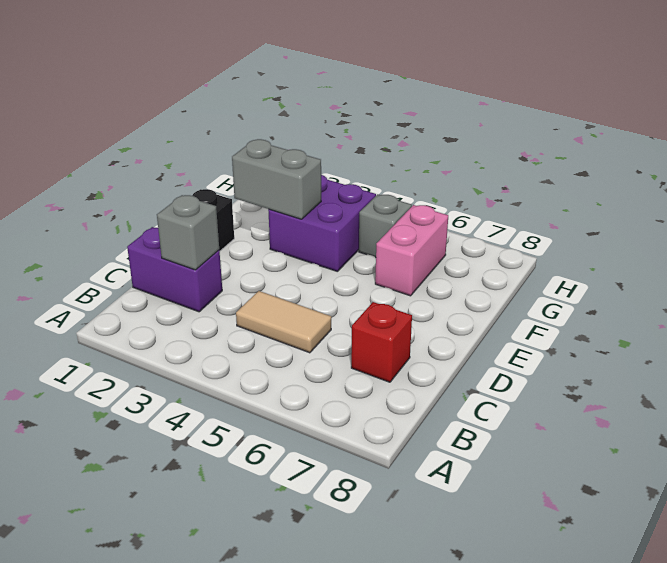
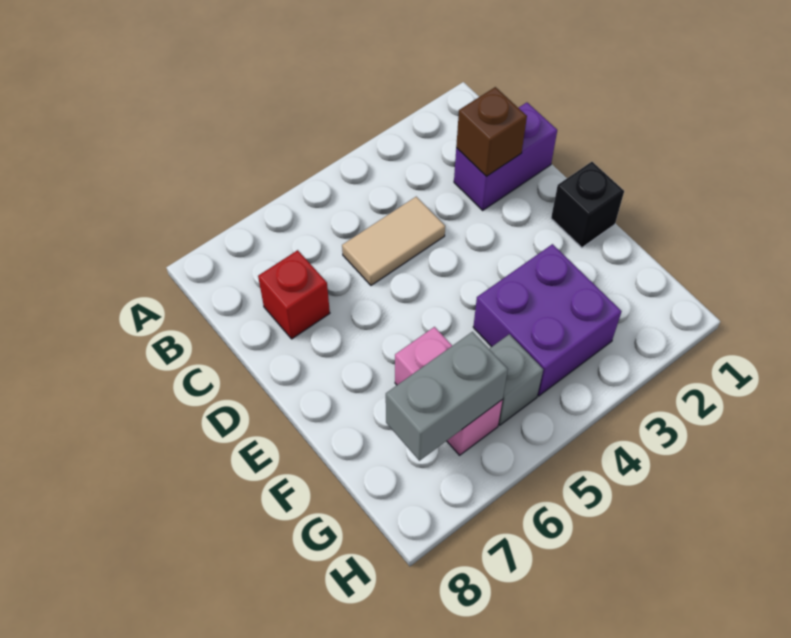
grey brick C2 level 2 -> brown brick C2 level 2
grey brick F2:F3 level 2 -> grey brick G6:G7 level 2

